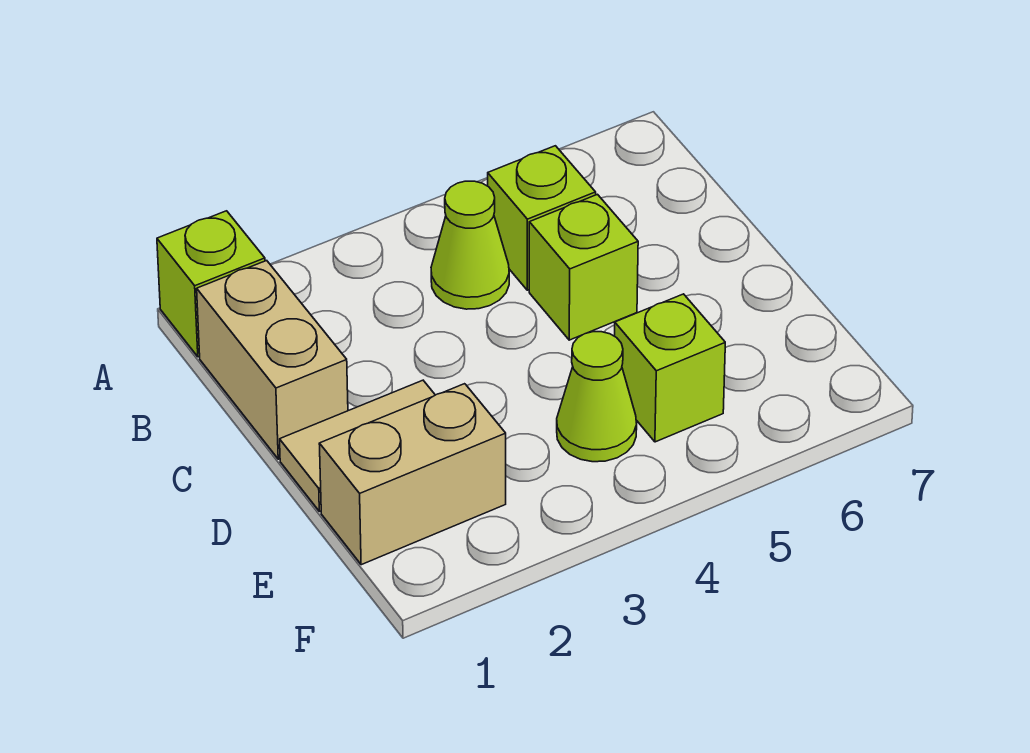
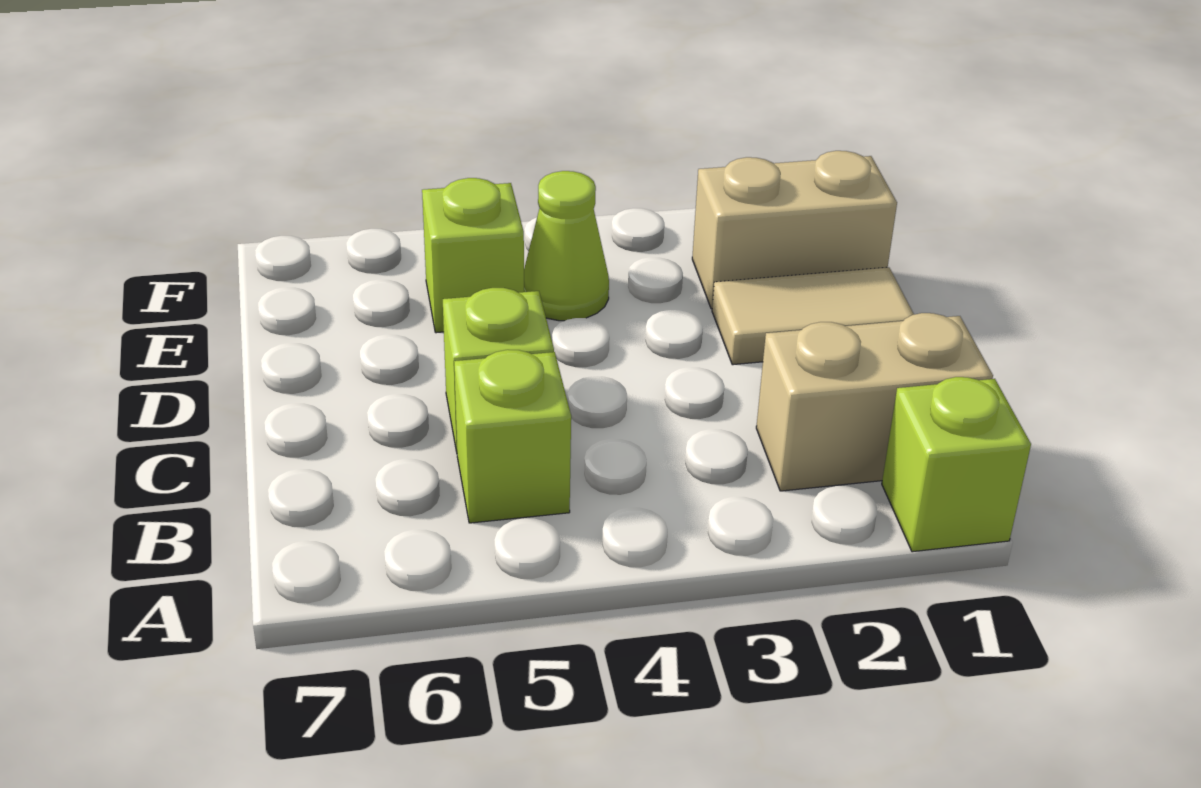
tan brick B1:C1 level 1 -> tan brick B1:B2 level 1
lime cone B4 level 1 -> none

